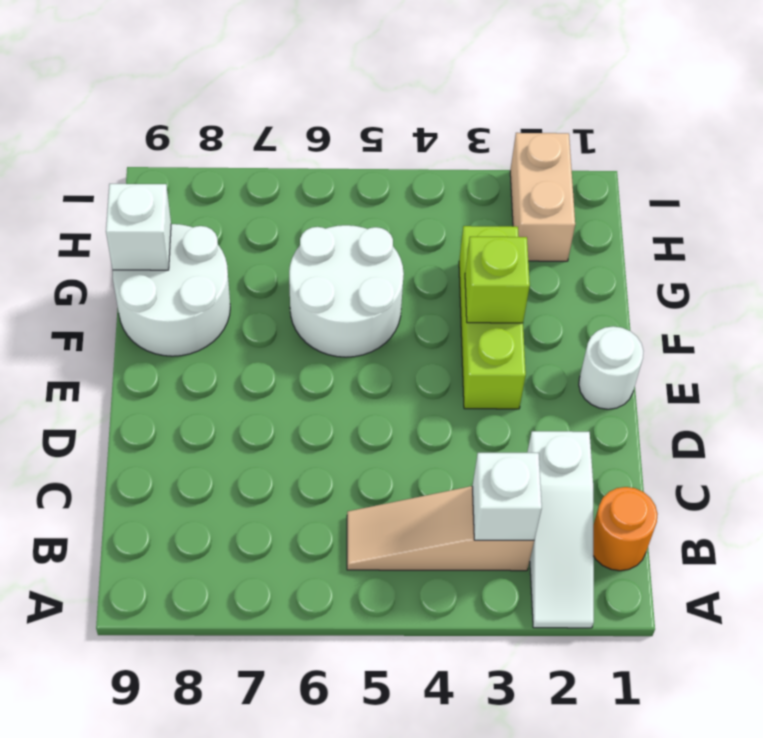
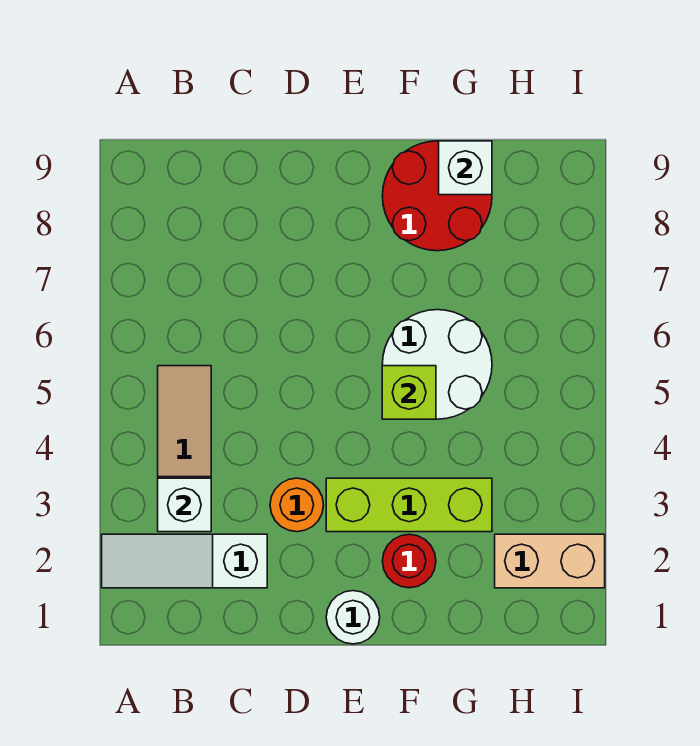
orange round brick B1 level 1 -> orange round brick D3 level 1
none -> red round brick F2 level 1
lime brick F3 level 2 -> lime brick F5 level 2
white round brick F8:G9 level 1 -> red round brick F8:G9 level 1

